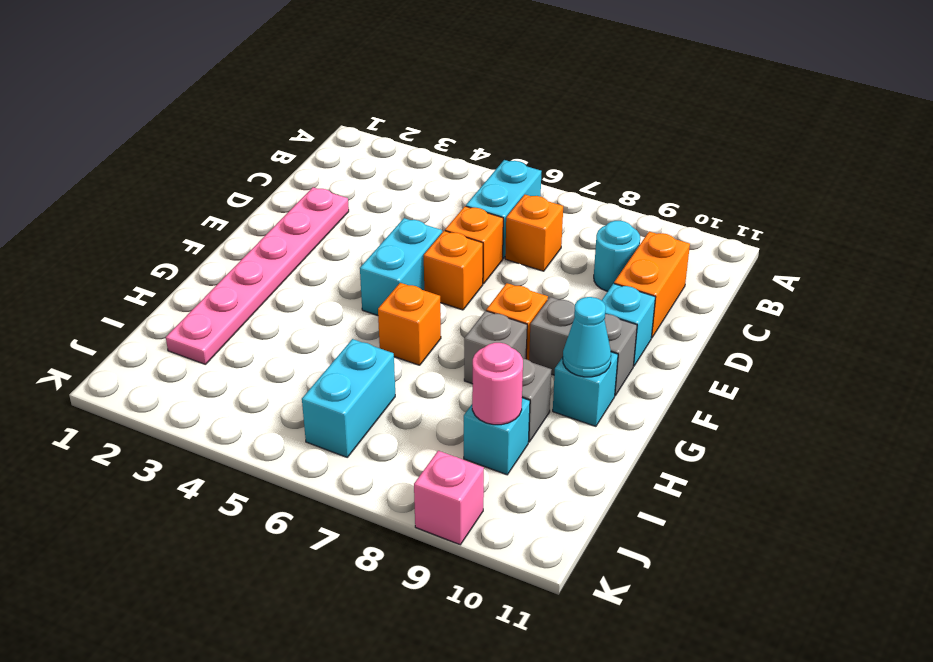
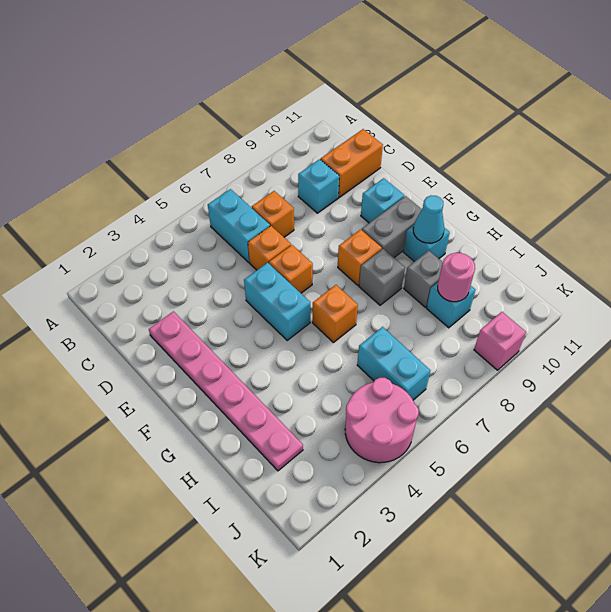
cyan round brick C9 level 1 -> cyan brick C9 level 1
orange brick C10:D10 level 1 -> orange brick C10:C11 level 1
none -> pink round brick J4:K5 level 1

